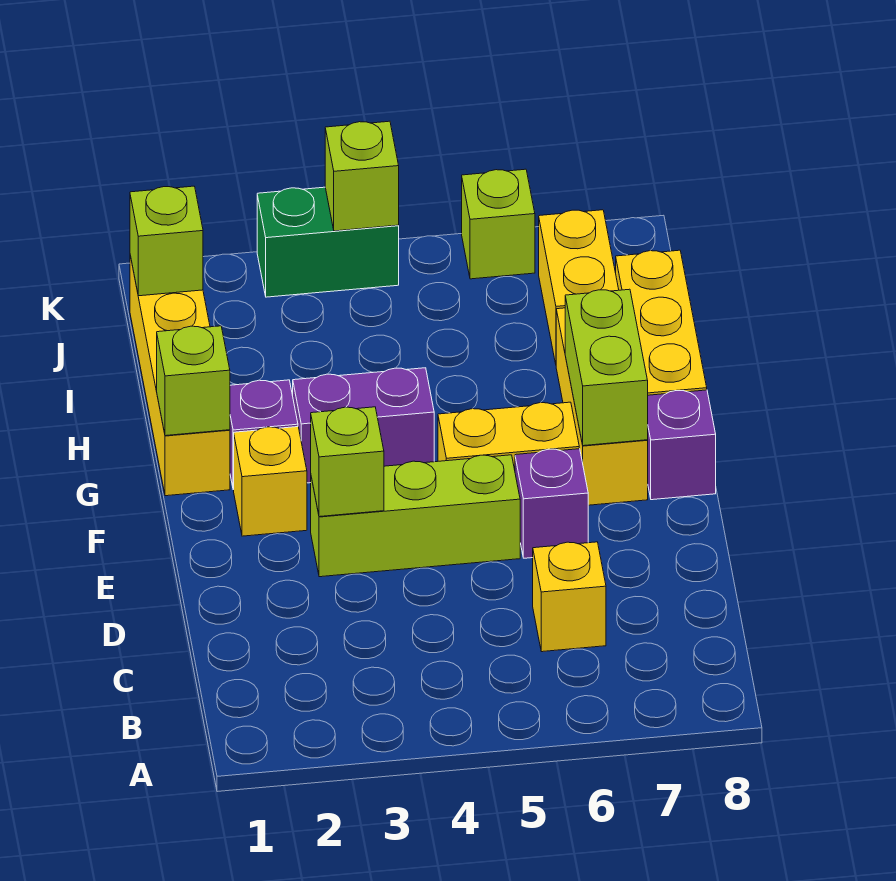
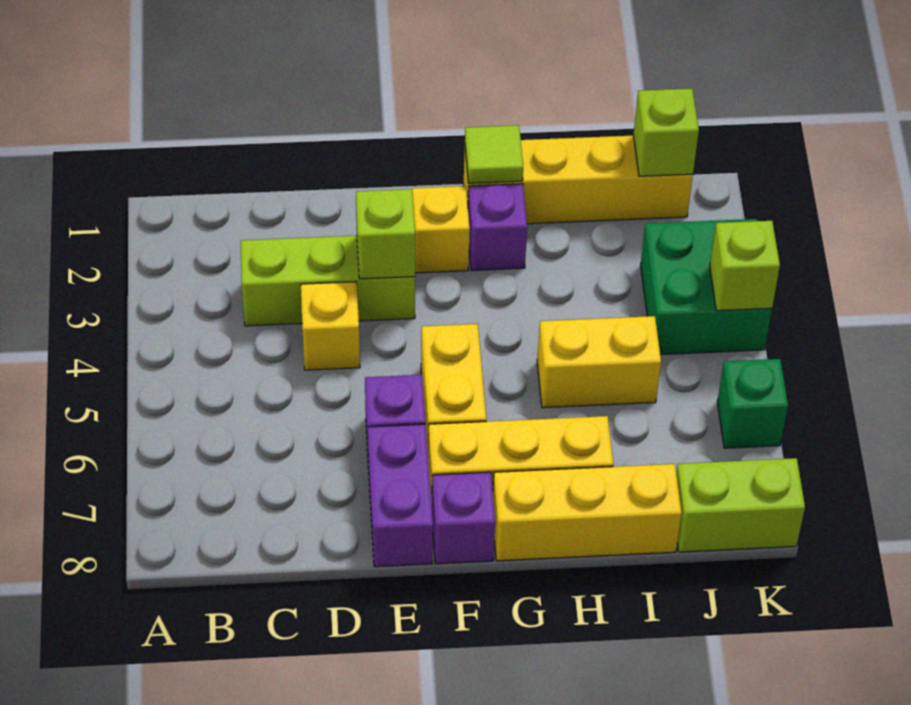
yellow brick C6 level 1 -> yellow brick D4 level 1
lime brick E3:E5 level 1 -> lime brick C3:E3 level 1
lime brick F7:G7 level 2 -> lime brick J8:K8 level 1
lime brick G1 level 2 -> lime tile G1 level 2
purple brick G3:G4 level 1 -> purple brick E7:E8 level 1
yellow brick I7:J7 level 1 -> yellow brick H5:I5 level 1
green brick K3:K4 level 1 -> green brick J3:K4 level 1
lime brick K6 level 1 -> green brick K6 level 1

